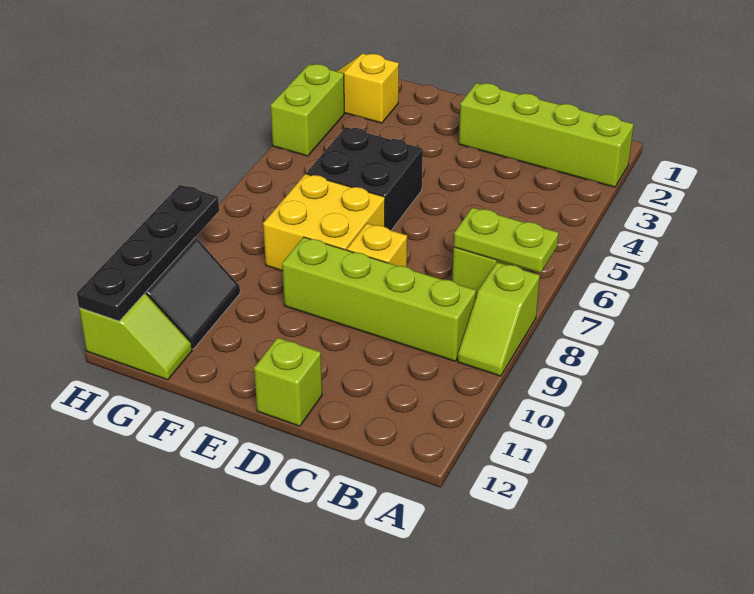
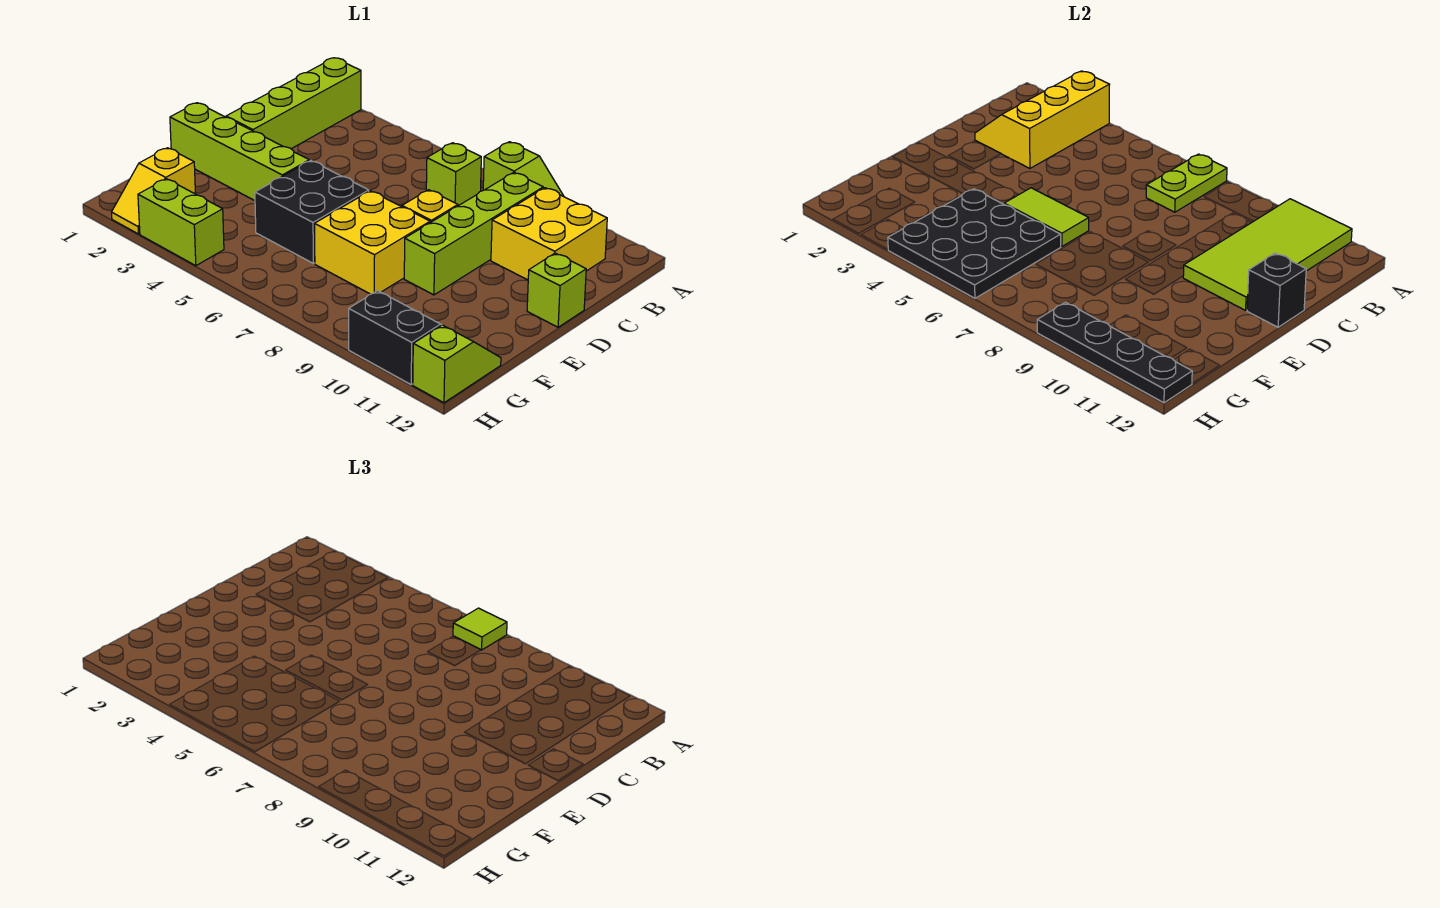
none -> yellow slope A2:C3 level 2 top 3
none -> lime tile A7 level 3
none -> lime tile A10:D11 level 2
none -> yellow brick B10:C11 level 1
none -> black brick D12 level 2
none -> lime brick E1:E4 level 1
none -> lime tile E5:E6 level 2
none -> black plate F4:H6 level 2

